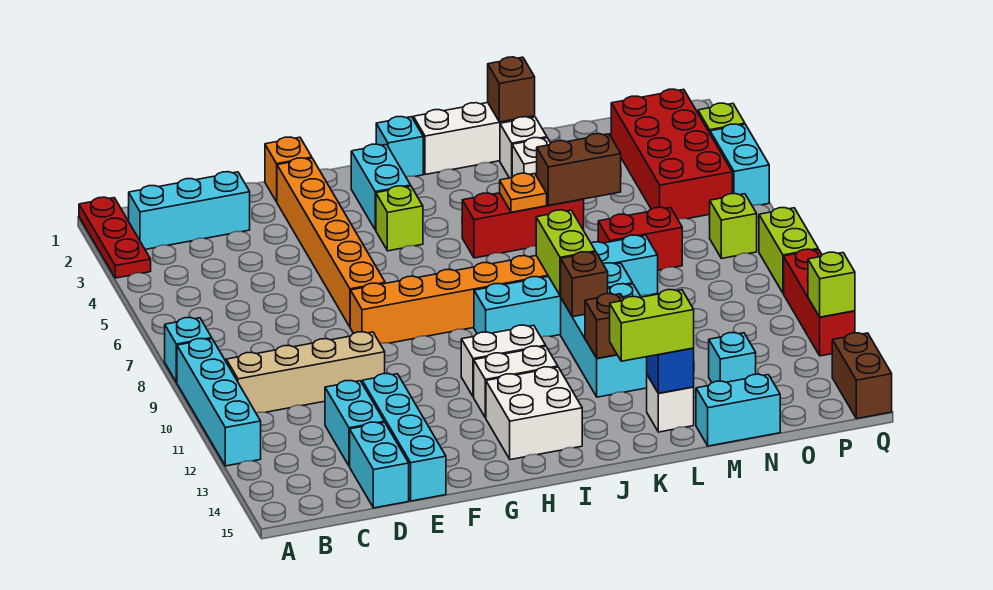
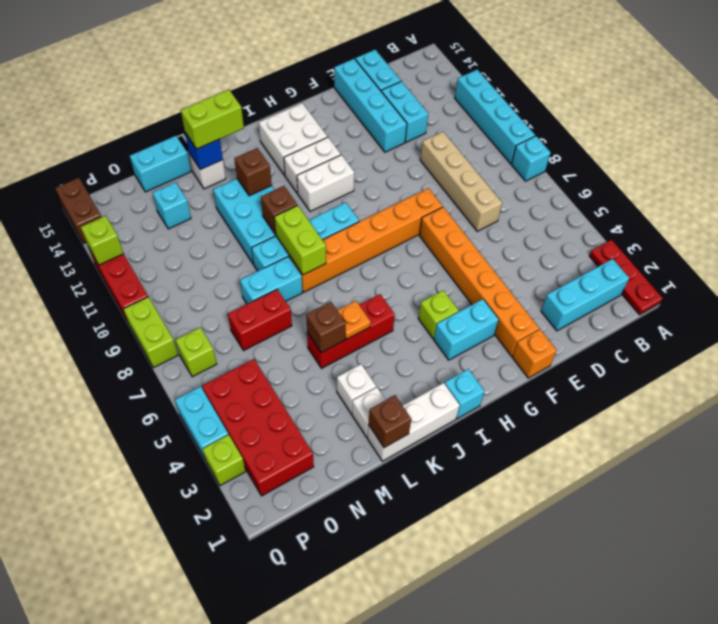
tan brick B10:E10 level 1 -> tan brick D7:D10 level 1
cyan brick H2:H3 level 1 -> cyan brick G3:H3 level 1
brown brick L5:M5 level 2 -> brown brick L5 level 2

